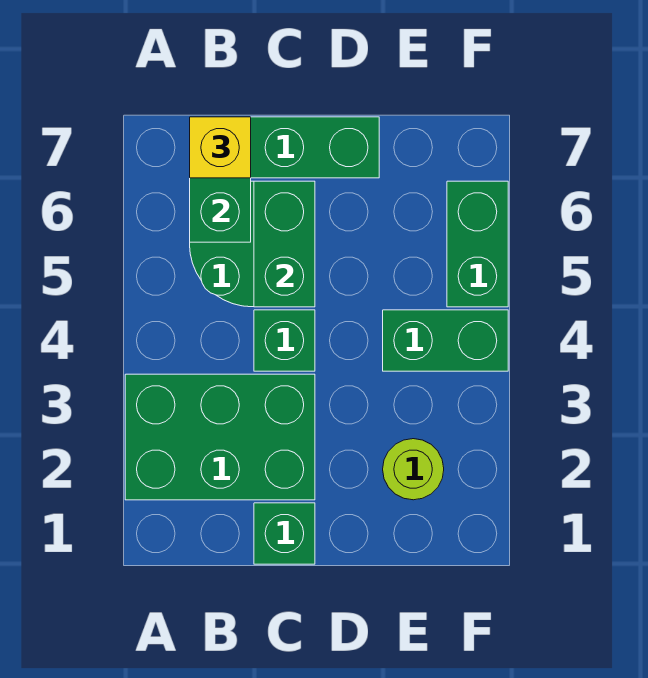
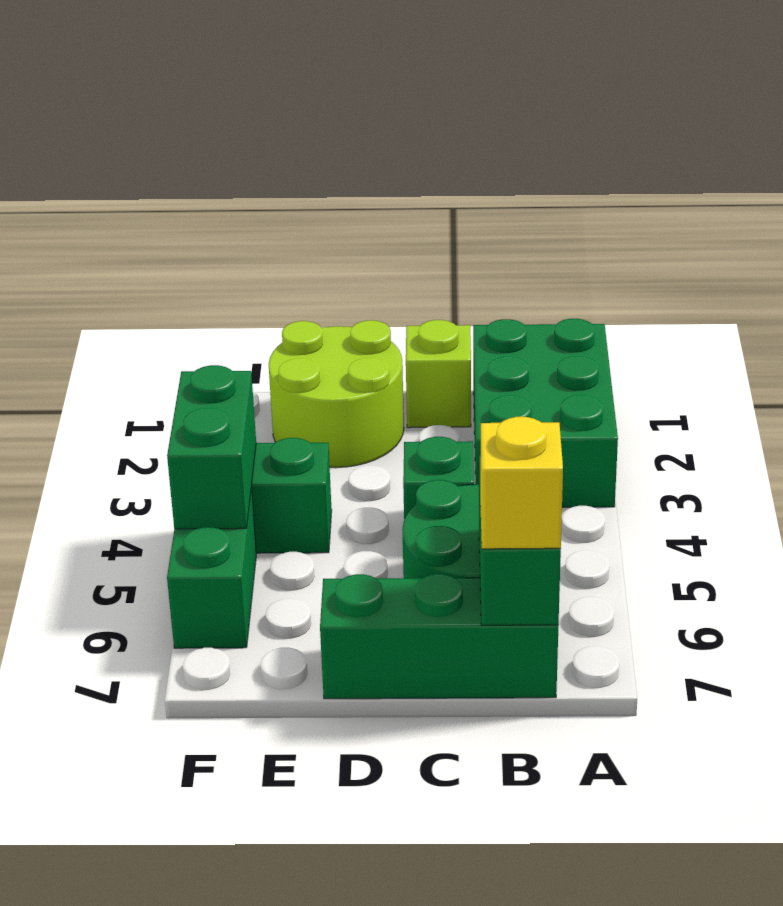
green brick A2:C3 level 1 -> green brick A1:B3 level 1
green brick C1 level 1 -> lime brick C1 level 1
green brick C5:C6 level 2 -> green brick F4:F5 level 2
lime round brick E2 level 1 -> lime round brick D1:E2 level 1

